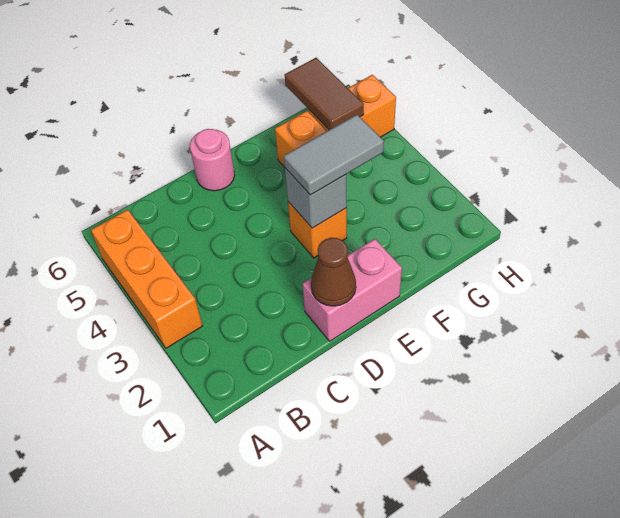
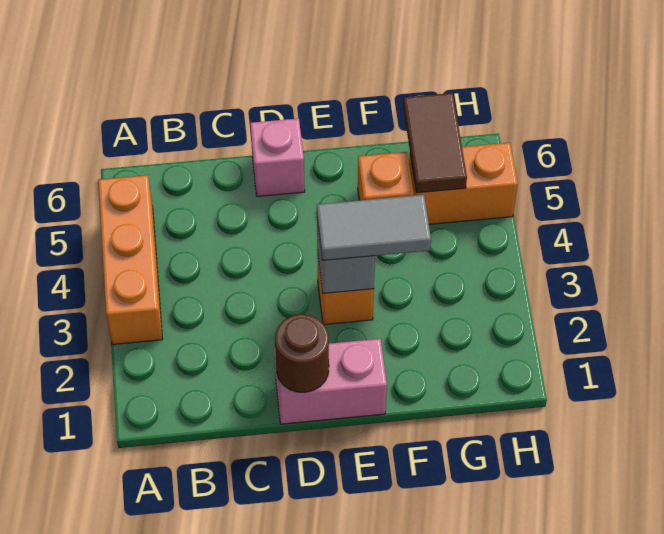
brown cone D1 level 2 -> brown round brick D1 level 2
pink round brick D6 level 1 -> pink brick D6 level 1

